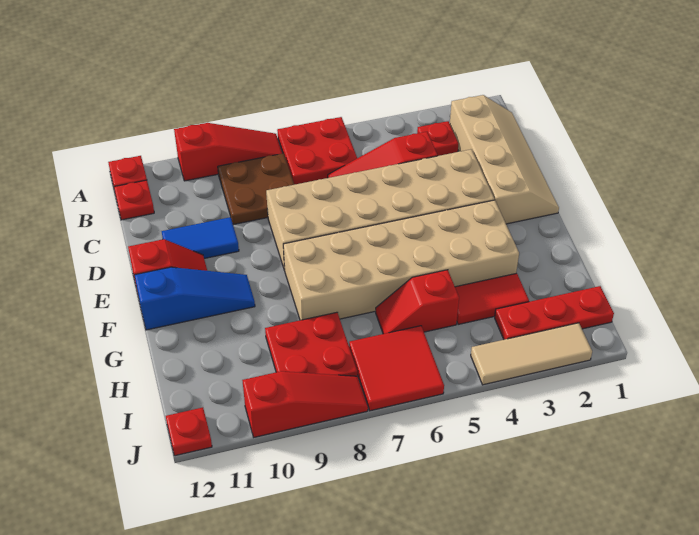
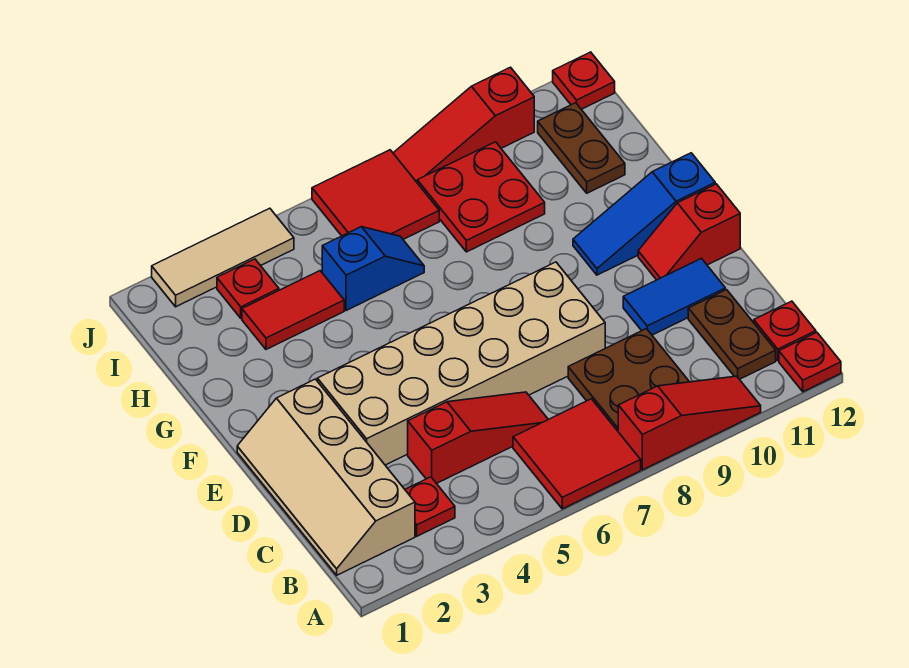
red plate A6:B7 level 1 -> red tile A6:B7 level 1
red slope A8:A10 level 1 top 10 -> red slope A8:A10 level 1 top 8
none -> brown plate B11:C11 level 1
tan brick F3:G8 level 1 -> none
red slope H5:H6 level 1 top 5 -> blue slope H5:H6 level 1 top 5
none -> brown plate H11:I11 level 1
red plate I1:I3 level 1 -> red plate I3 level 1

